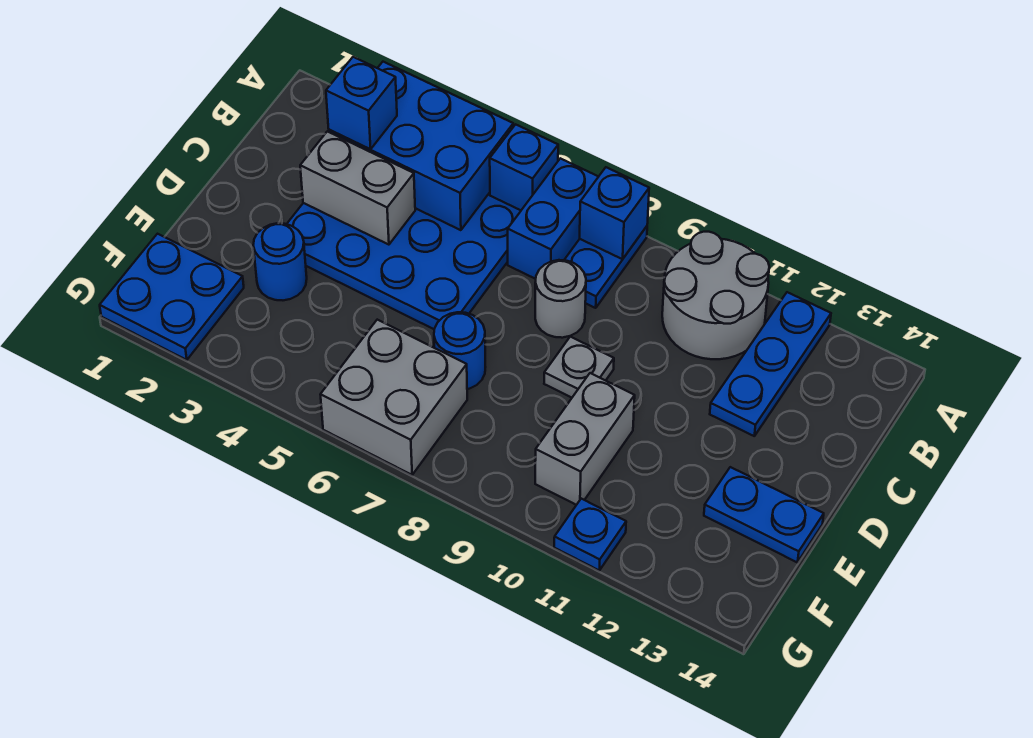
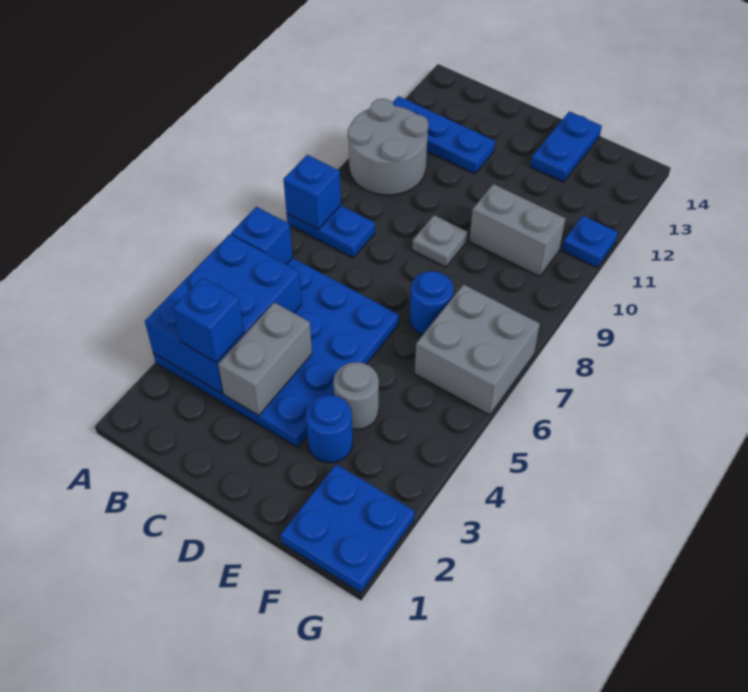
blue brick A7:B7 level 1 -> none
grey round brick C8 level 1 -> grey round brick E4 level 1

